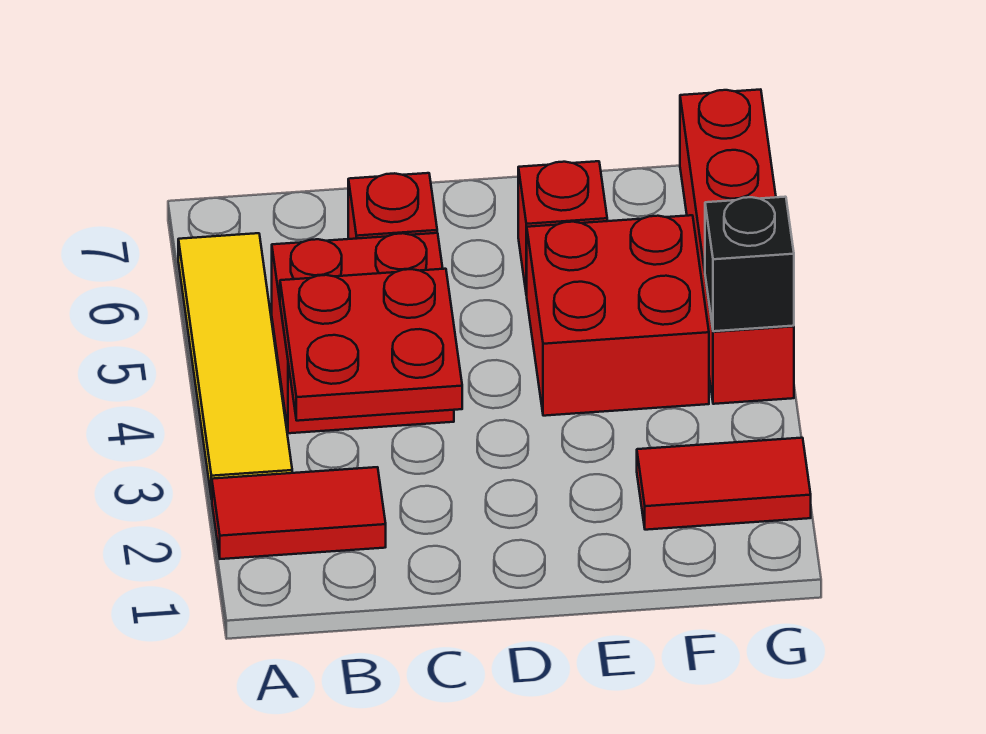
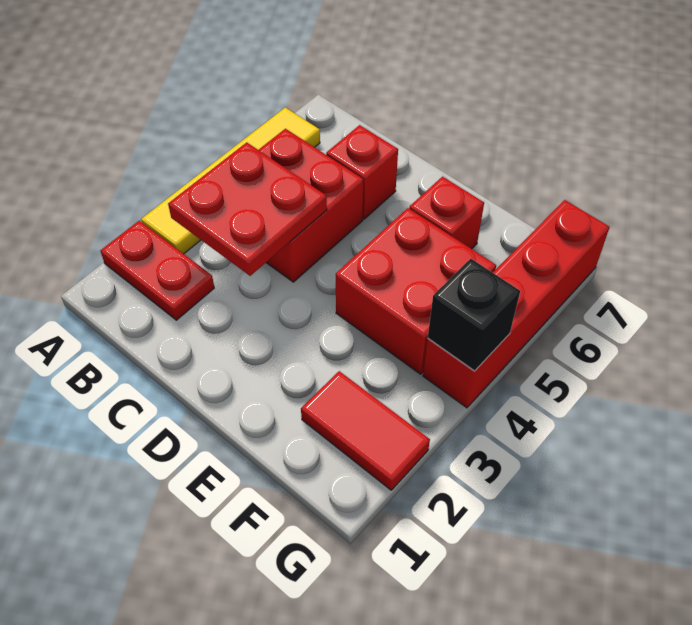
red tile A2:B2 level 1 -> red plate A2:B2 level 1

